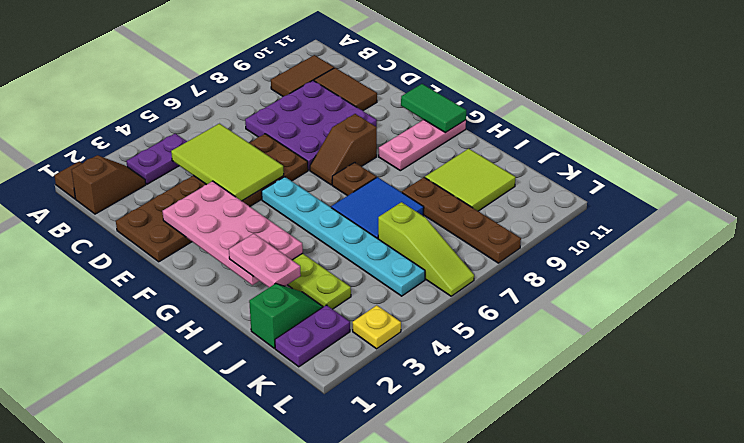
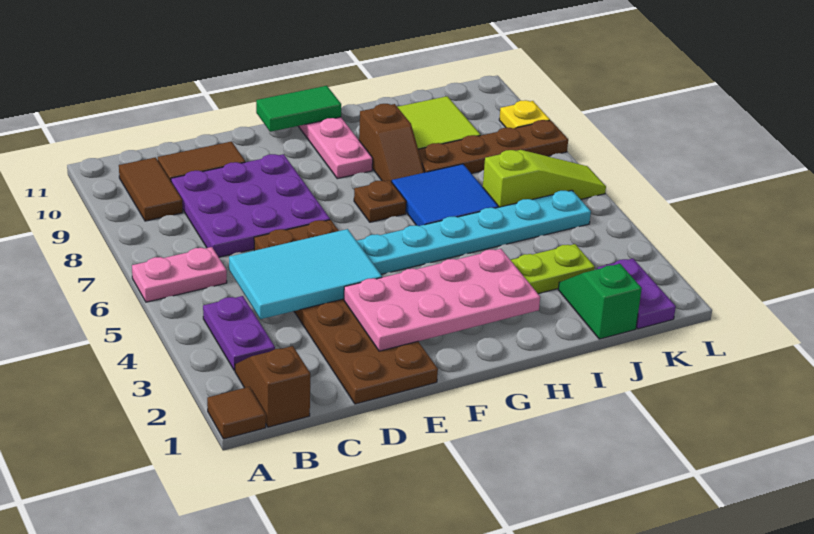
lime tile C4:E5 level 2 -> cyan tile C4:E5 level 2
brown slope F7:F8 level 1 top 8 -> brown slope H8:H9 level 1 top 9
pink plate H2:I2 level 3 -> pink plate A6:B6 level 1
yellow plate L3 level 1 -> yellow plate L9 level 1

